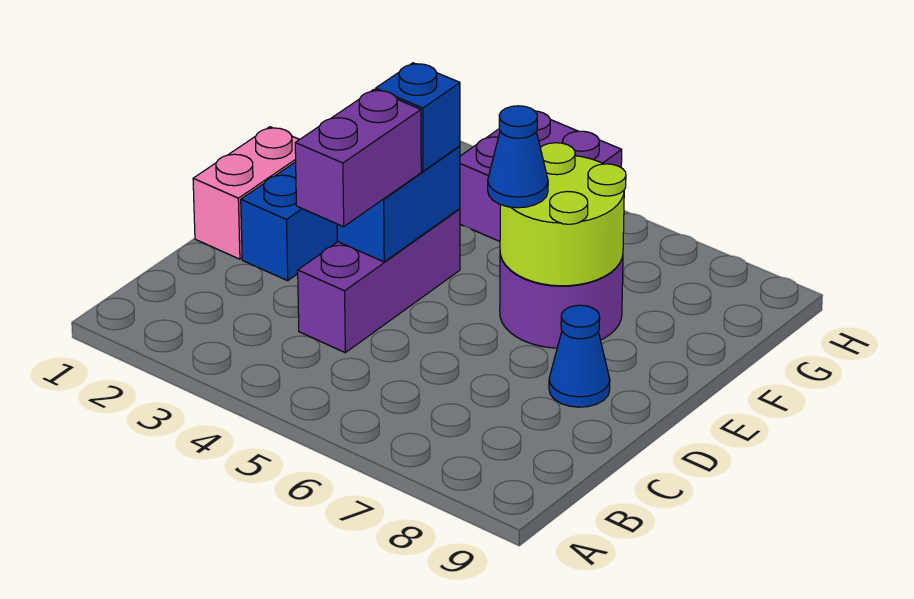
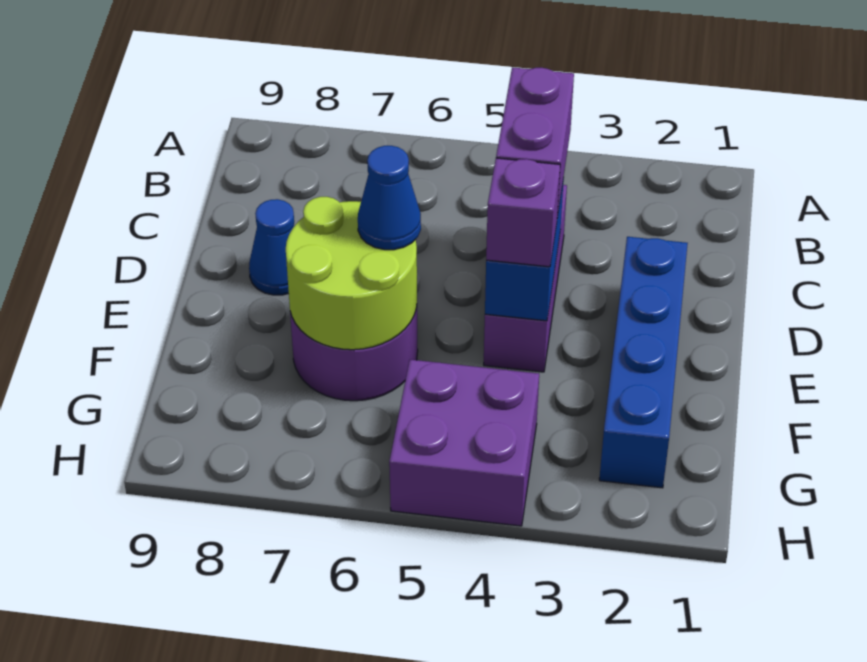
pink brick D1:E1 level 1 -> none
blue brick E4 level 3 -> purple brick E4 level 3

